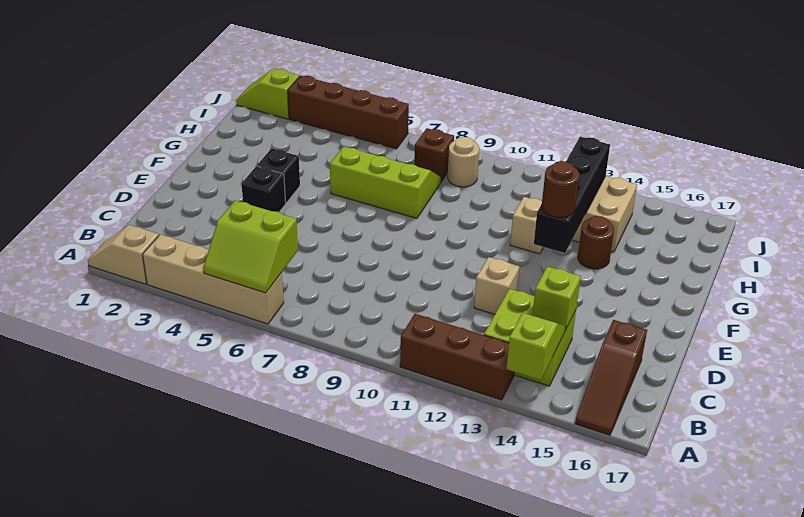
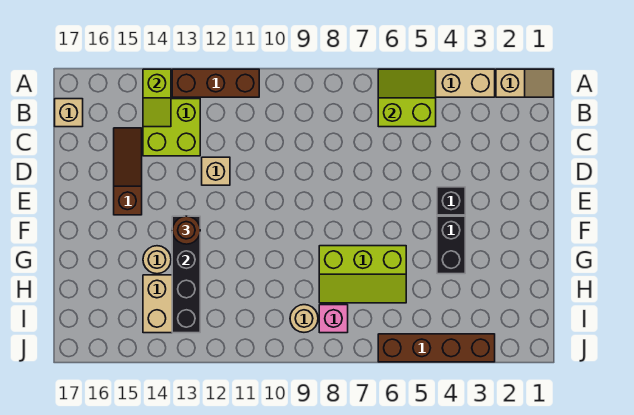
brown slope A16:C16 level 1 top C -> brown slope C15:E15 level 1 top E
lime brick C14 level 2 -> none
black brick F4 level 1 -> black brick F4:G4 level 1
tan brick G12 level 1 -> tan brick B17 level 1
brown round brick G14 level 1 -> tan round brick G14 level 1
brown brick I8 level 1 -> pink brick I8 level 1
lime slope J1:J2 level 1 top 2 -> none

